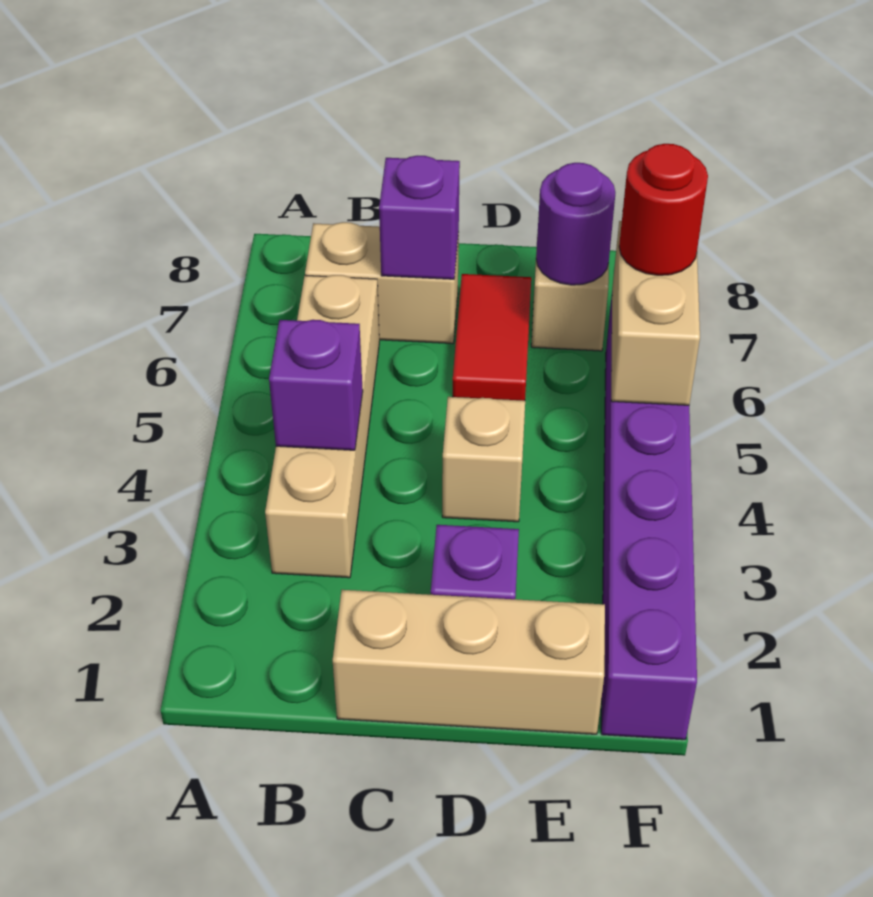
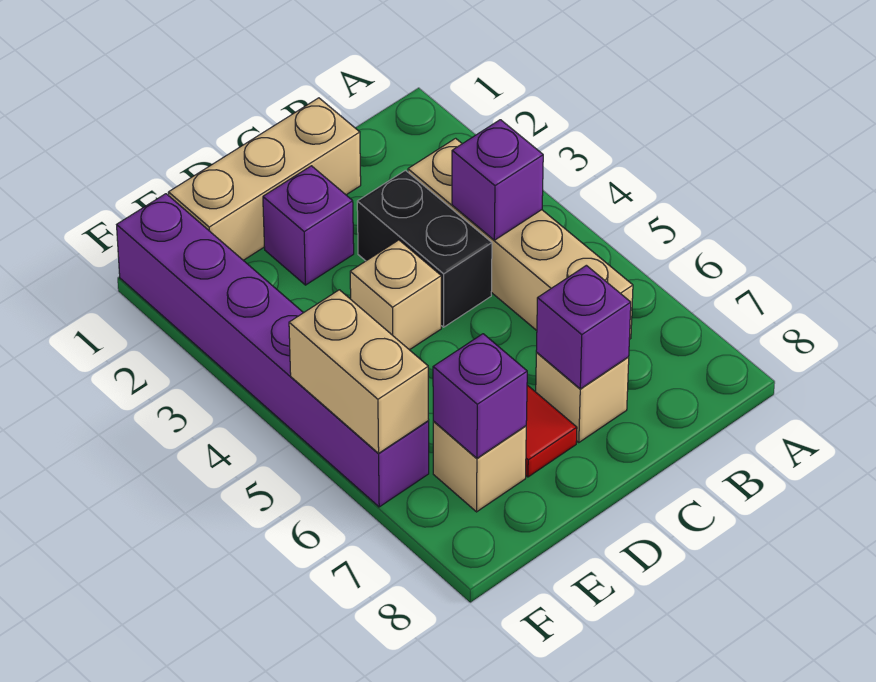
tan brick B7:C7 level 1 -> tan brick C7 level 1
none -> black brick C3:C4 level 1
purple round brick E7 level 2 -> purple brick E7 level 2
red round brick F6 level 3 -> none

